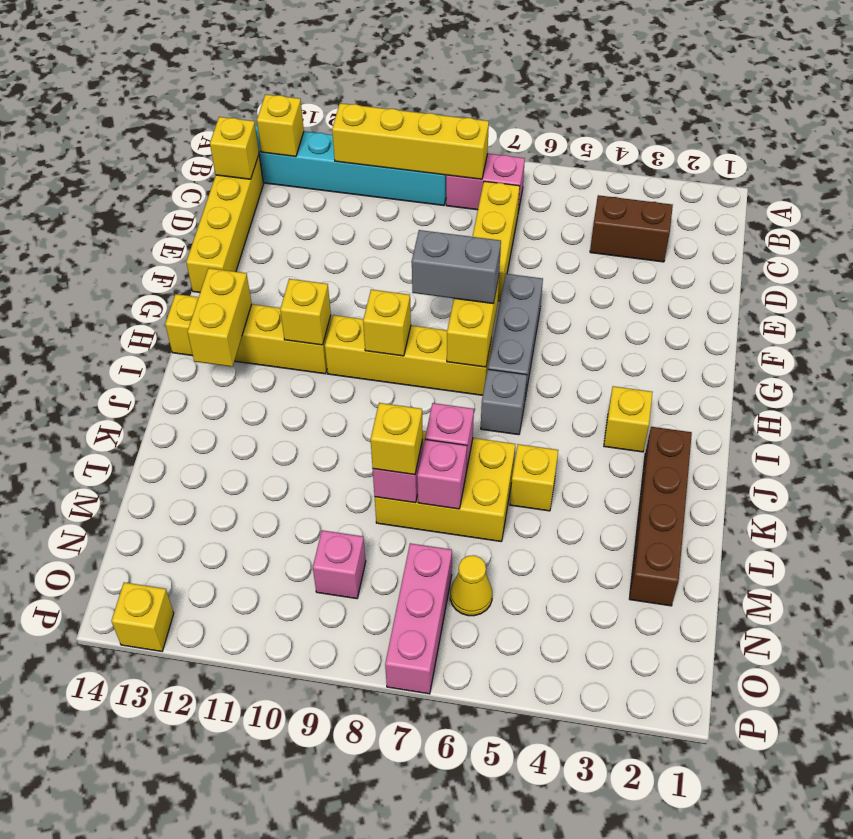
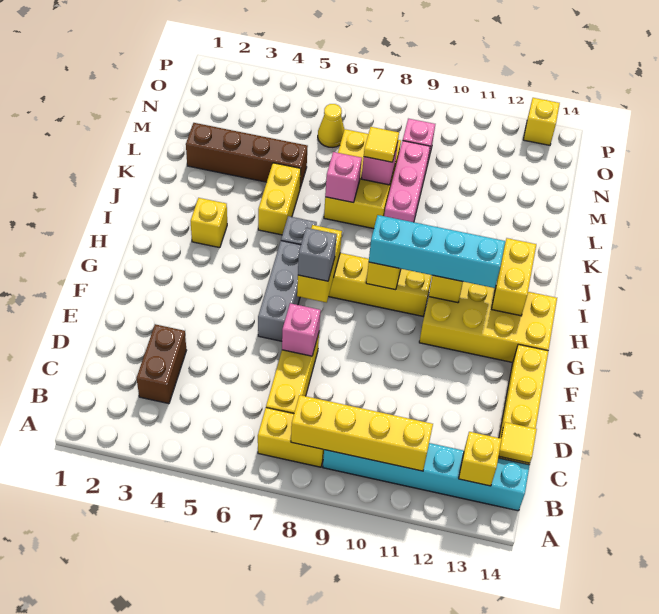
pink brick B7:B8 level 1 -> yellow brick B7:B8 level 1
brown brick C3:C4 level 1 -> brown brick C3:D3 level 1
yellow brick C14 level 2 -> yellow tile C14 level 2
grey brick G7:G8 level 3 -> grey brick G7 level 3
none -> cyan brick H9:H12 level 3
yellow brick H11:H14 level 1 -> yellow brick G11:H14 level 1
brown brick J2:M2 level 1 -> brown brick L2:L5 level 1
yellow brick K5 level 1 -> yellow brick J5:K5 level 1
yellow brick K6:L8 level 1 -> yellow brick K7:M8 level 1
pink brick L7 level 2 -> pink brick E7 level 2
yellow brick L8 level 3 -> yellow tile L8 level 3
pink brick N7:P7 level 1 -> pink brick K9:M9 level 1

